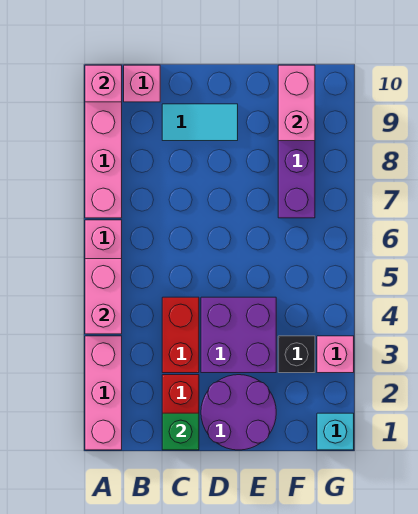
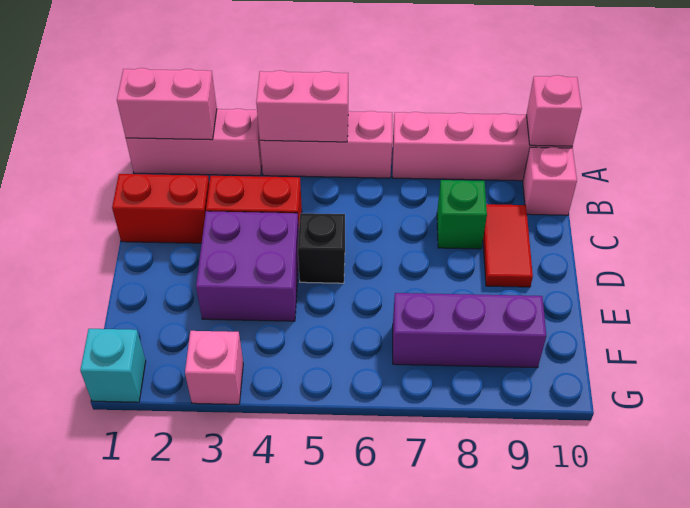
green brick C1 level 2 -> green brick C8 level 1
cyan tile C9:D9 level 1 -> red tile C9:D9 level 1
purple round brick D1:E2 level 1 -> none
black brick F3 level 1 -> black brick D5 level 1
pink brick F9:F10 level 2 -> pink brick A1:A2 level 2

